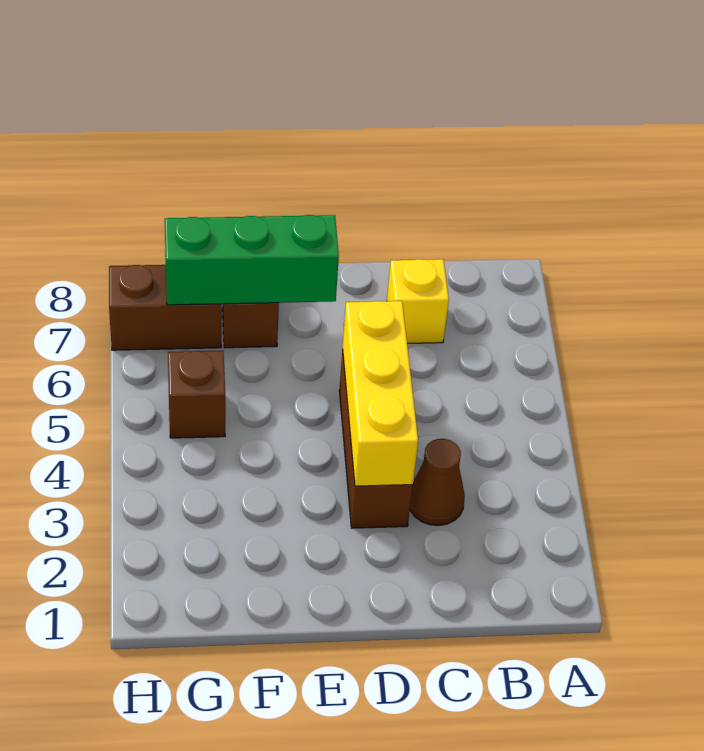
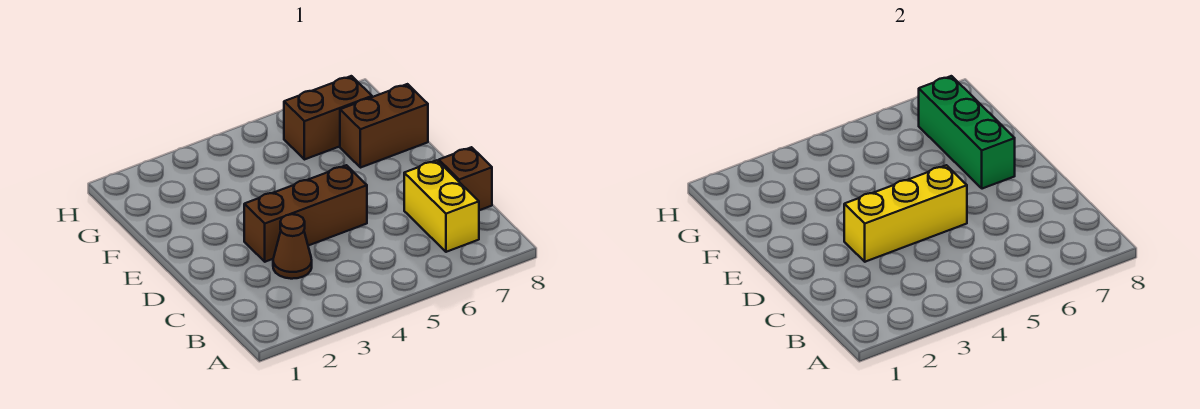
yellow brick C7 level 1 -> yellow brick B7:C7 level 1
brown brick G5 level 1 -> brown brick C8 level 1
brown brick G7:H7 level 1 -> brown brick G6:G7 level 1

